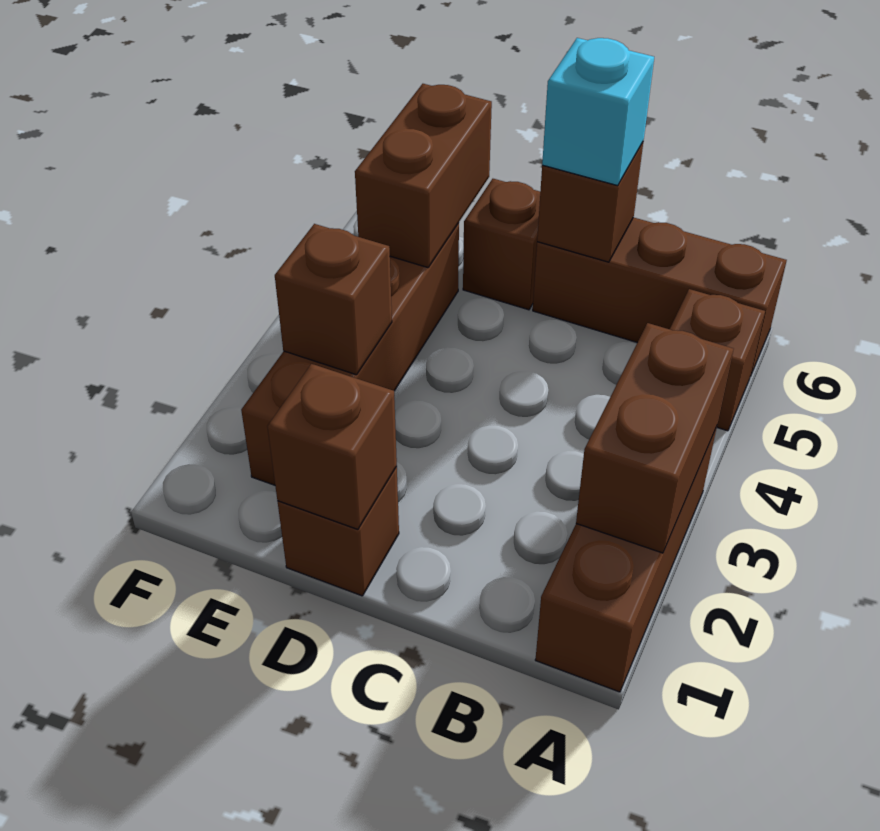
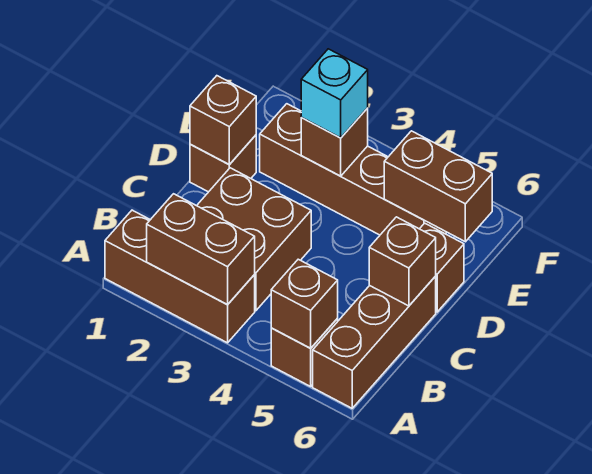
none -> brown brick A5 level 2
none -> brown brick B2:C3 level 1
cyan brick C6 level 3 -> cyan brick E3 level 3

